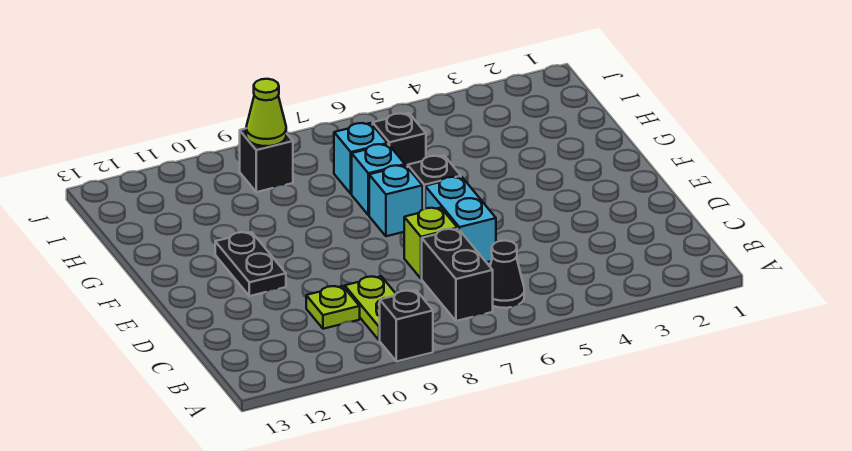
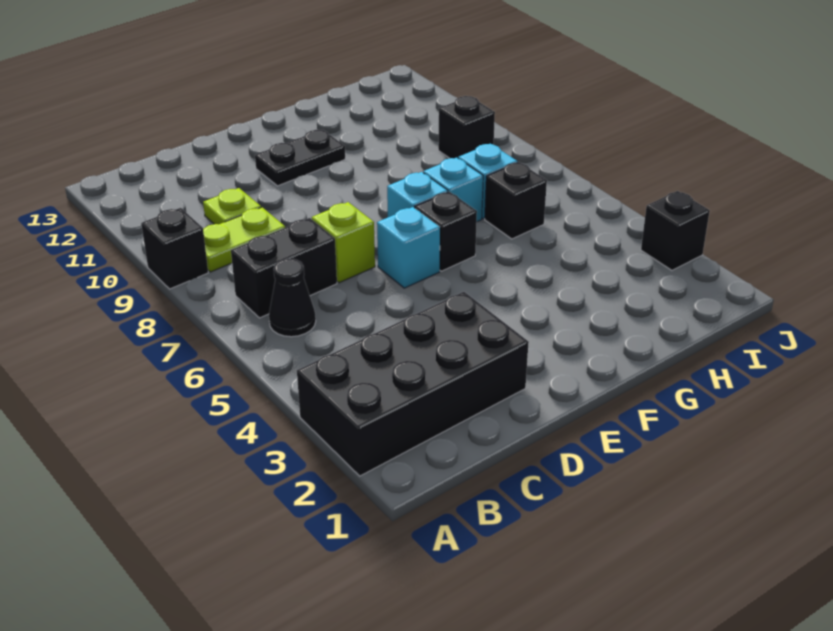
none -> black brick A2:D3 level 1
cyan brick D6:E6 level 1 -> cyan brick E6 level 1
lime cone I9 level 2 -> none
none -> black brick J3 level 1

